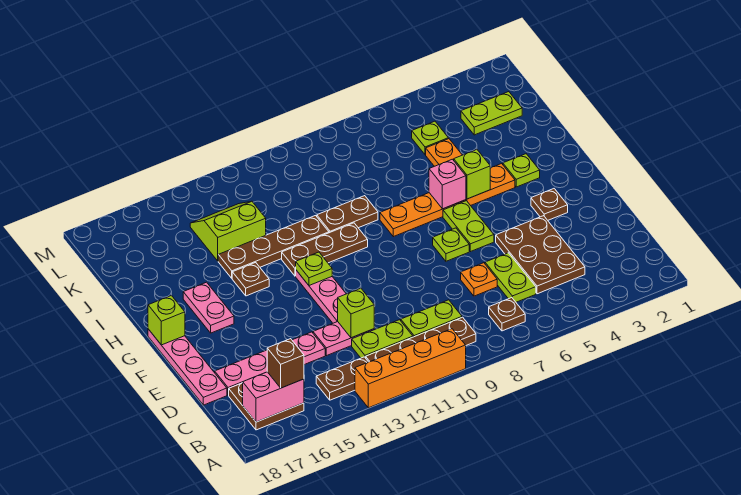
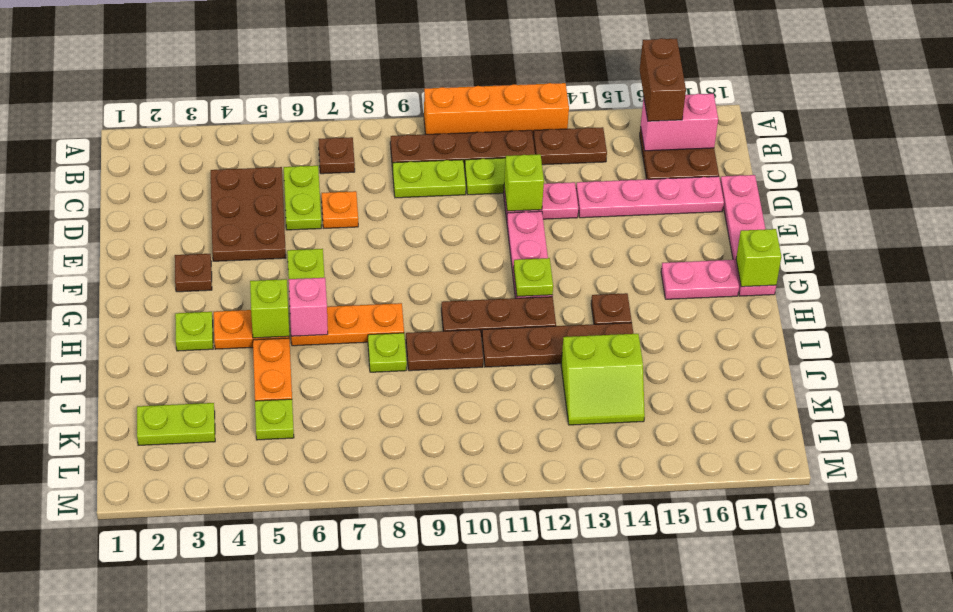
brown brick B16 level 3 -> brown brick A16:B16 level 3
lime plate F7 level 1 -> lime plate I8 level 1
pink plate G16:H16 level 1 -> pink plate G16:G17 level 1

